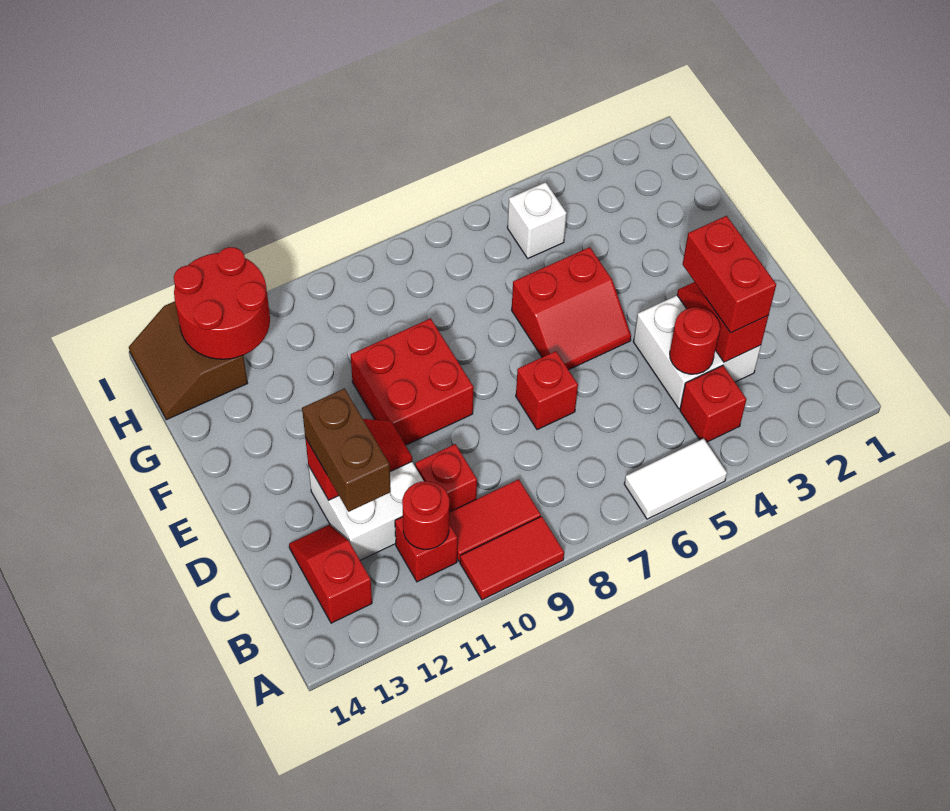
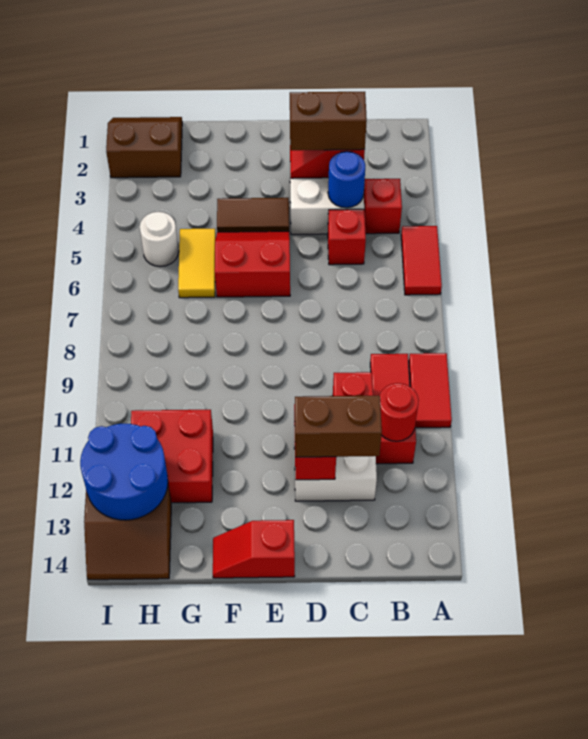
white tile A5:A6 level 1 -> red tile A5:A6 level 1
red slope B13:C13 level 1 top B -> red slope E14:F14 level 1 top E
red brick C3:D3 level 3 -> brown brick C3:D3 level 3
red round brick C4 level 2 -> blue round brick C4 level 2
red brick D7 level 1 -> red brick C5 level 1
none -> brown tile E4:F4 level 1
red slope E5:F6 level 1 top F -> red slope E5:F6 level 1 top 6
red brick E9:F10 level 1 -> red brick G11:H12 level 1
none -> yellow tile G5:G6 level 1
none -> brown slope H1:I2 level 1 top 2
white brick H5 level 1 -> white round brick H5 level 1
red round brick H12:I13 level 2 -> blue round brick H12:I13 level 2

